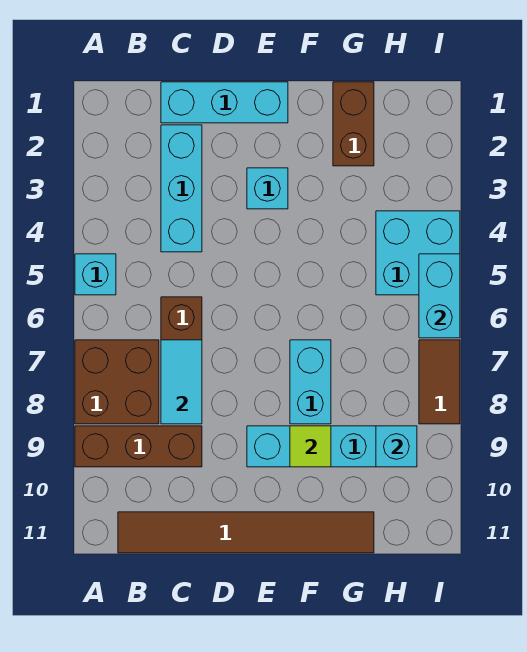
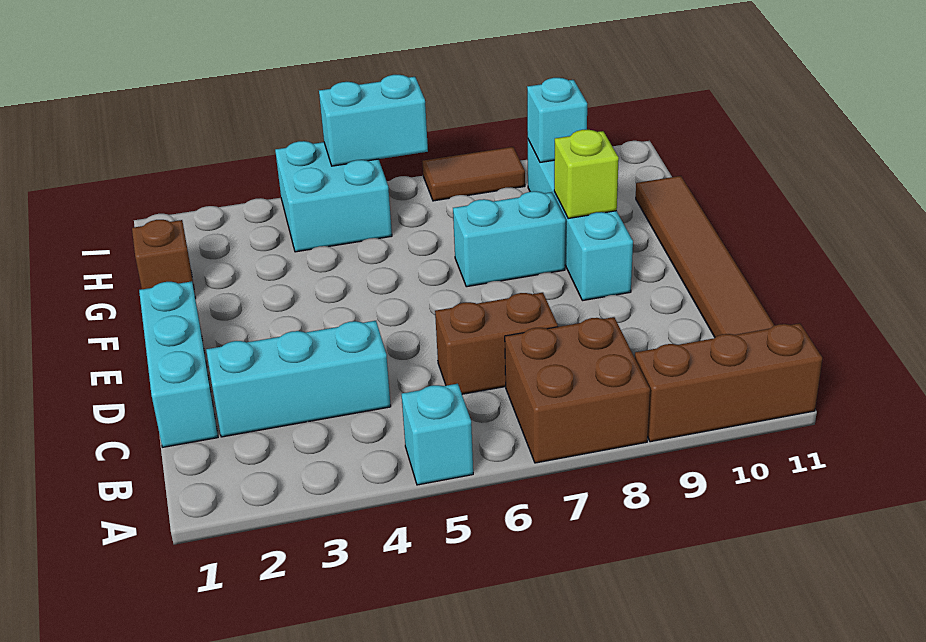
brown brick A9:C9 level 1 -> brown brick A9:A11 level 1
cyan tile C7:C8 level 2 -> none
cyan brick E3 level 1 -> none
lime tile F9 level 2 -> lime brick F9 level 2
brown brick G1:G2 level 1 -> brown brick G1 level 1

